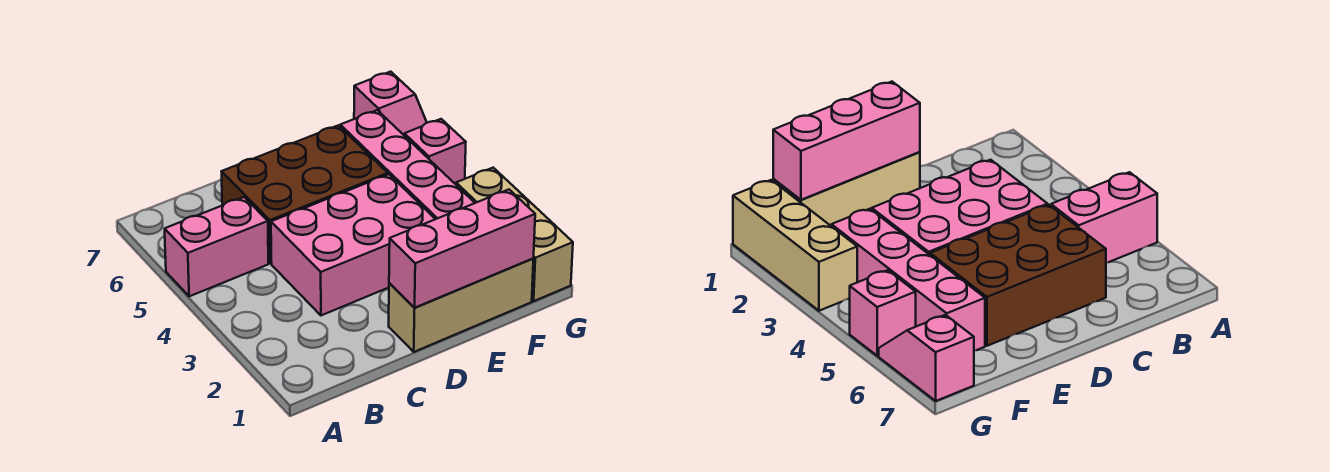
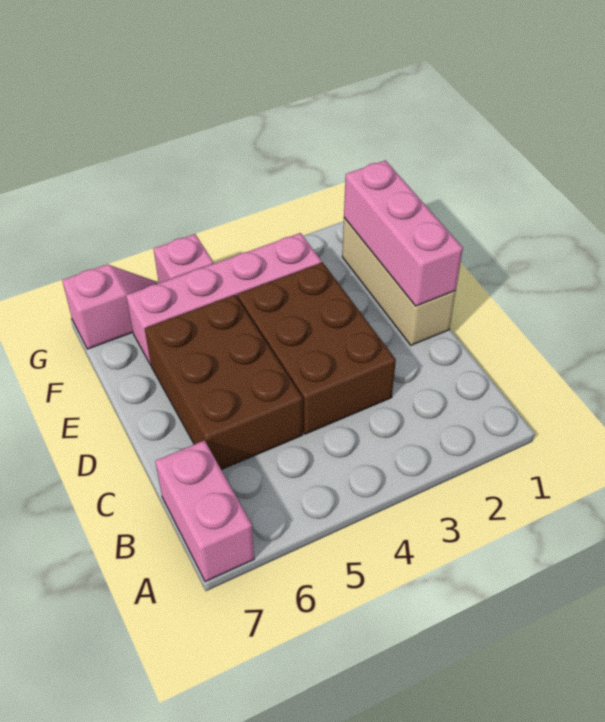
pink brick A5:B5 level 1 -> pink brick A7:B7 level 1
pink brick C3:E4 level 1 -> brown brick C3:E4 level 1
tan brick G1:G3 level 1 -> none

